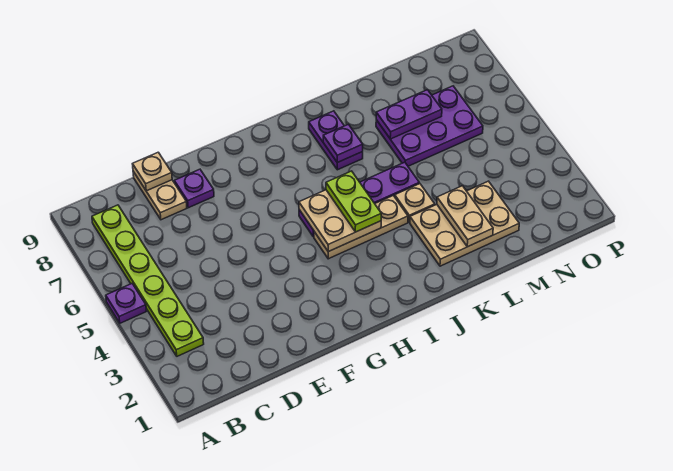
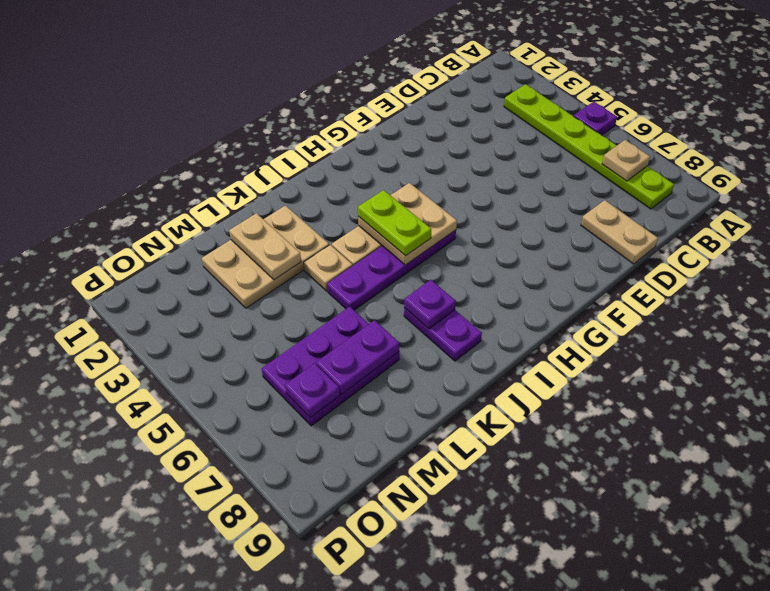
tan plate D9 level 2 -> tan plate B7 level 2
purple plate E8 level 1 -> purple plate N7 level 2

